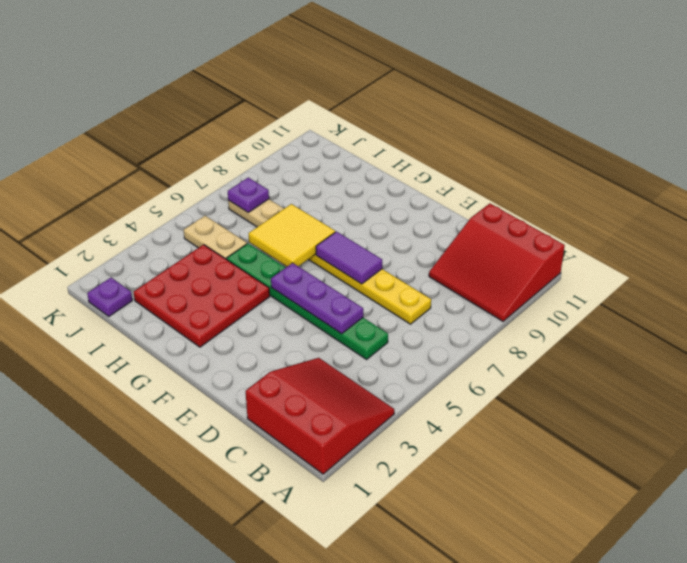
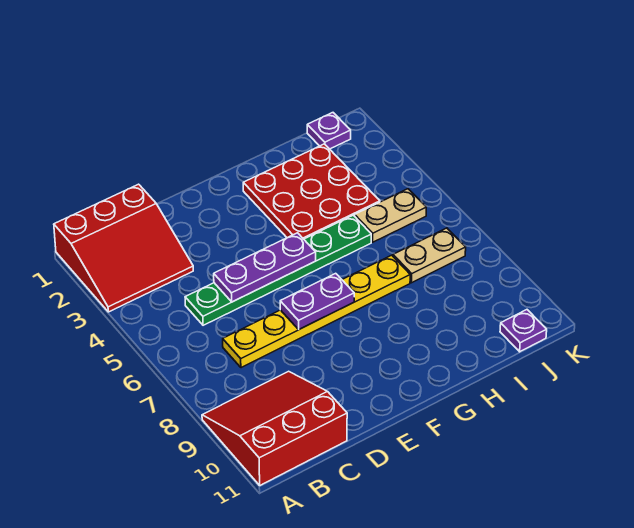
purple tile E7:F7 level 2 -> purple plate E7:F7 level 2
yellow tile G6:H7 level 2 -> none
purple plate J7 level 2 -> purple plate J11 level 1

